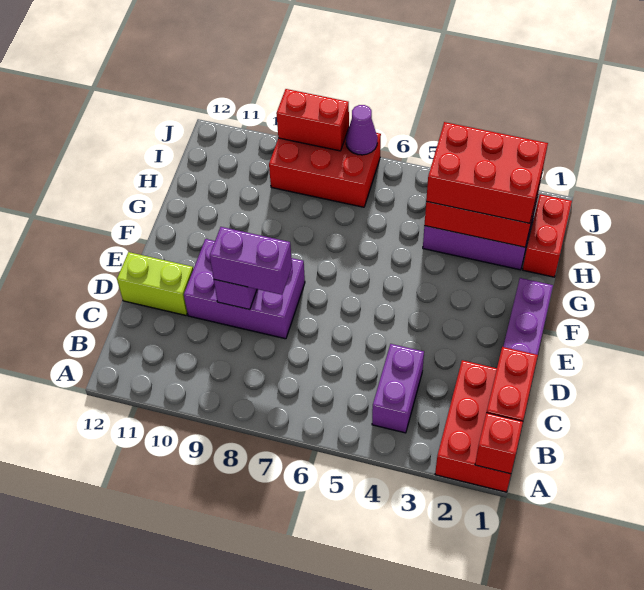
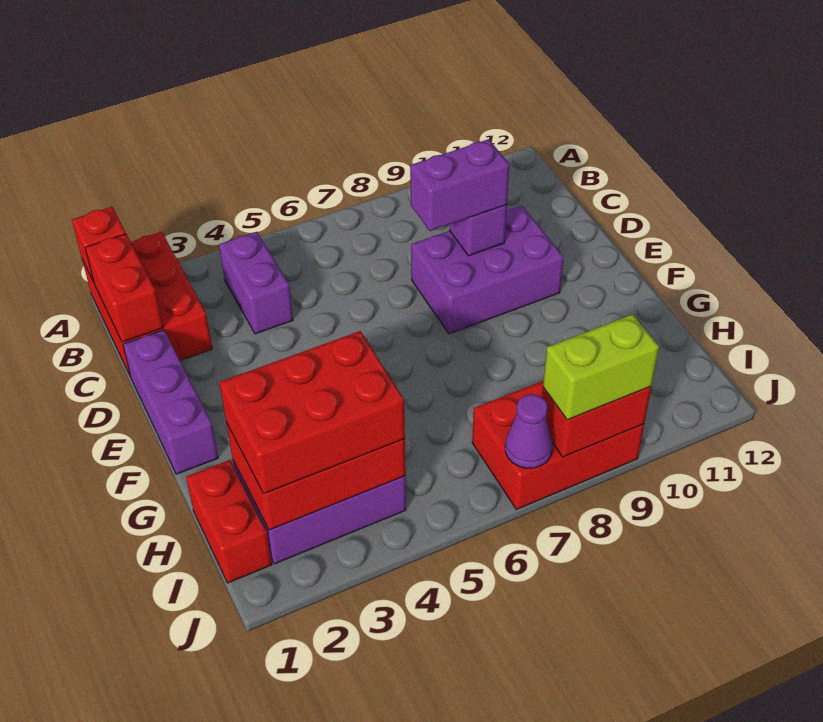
lime brick D11:D12 level 1 -> lime brick J8:J9 level 3

